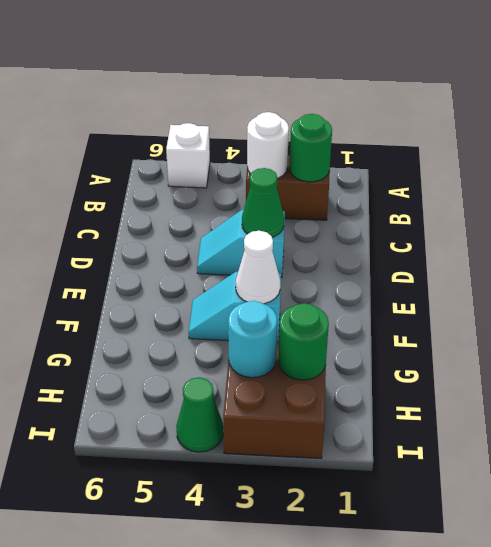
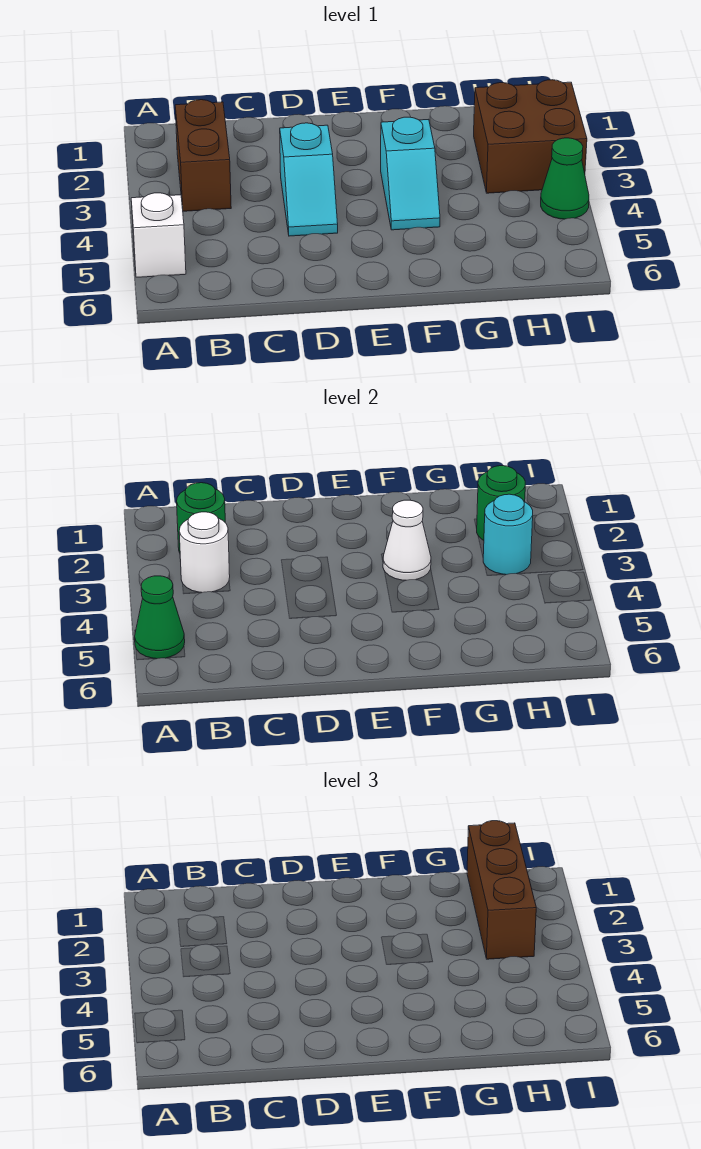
green cone D3 level 2 -> green cone A5 level 2
none -> brown brick H1:H3 level 3

